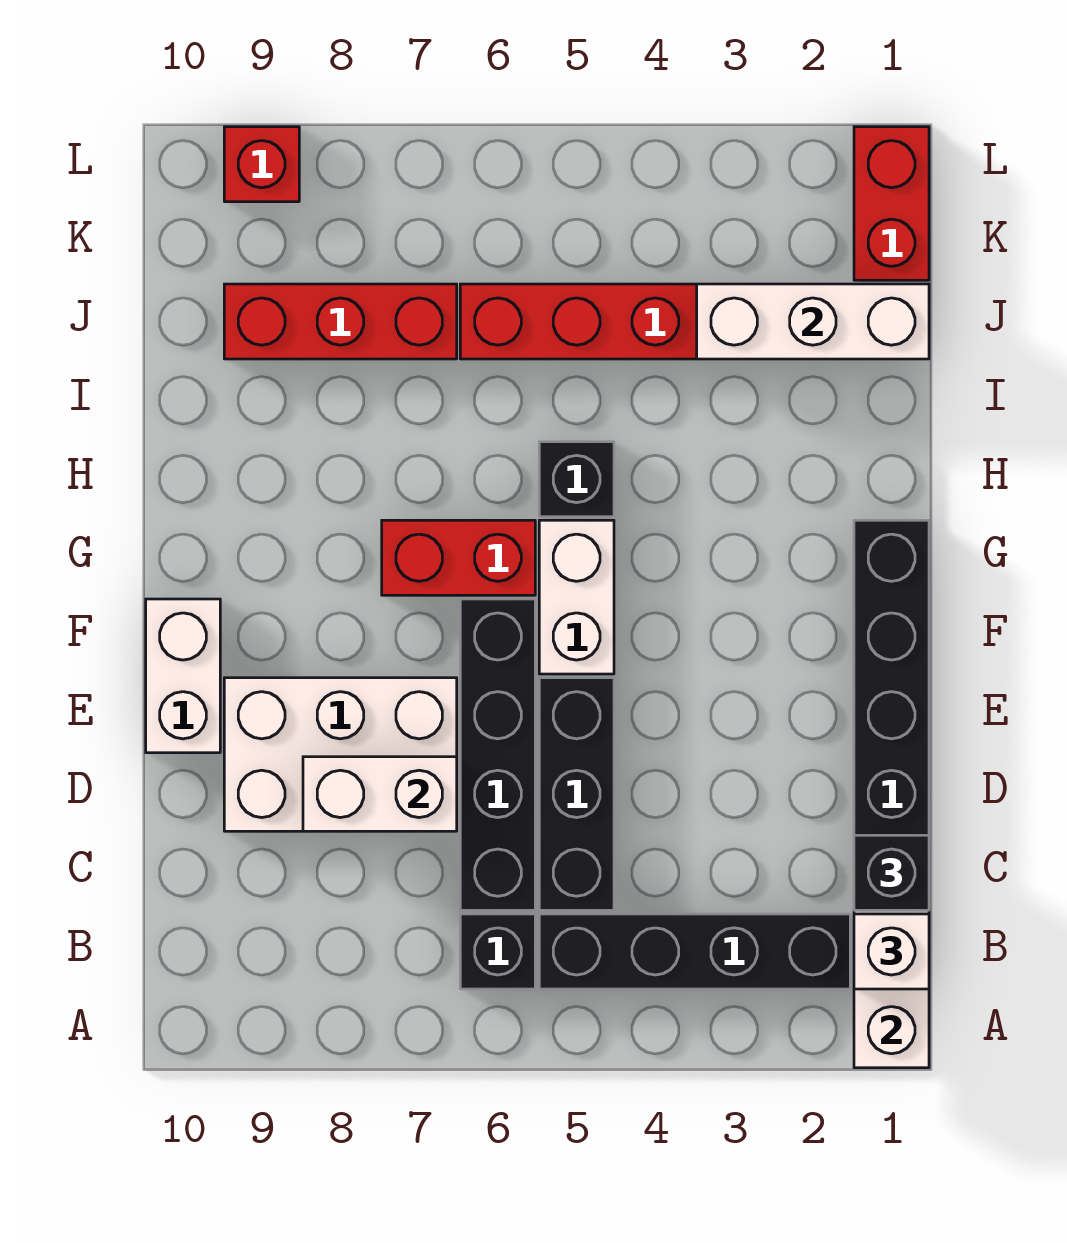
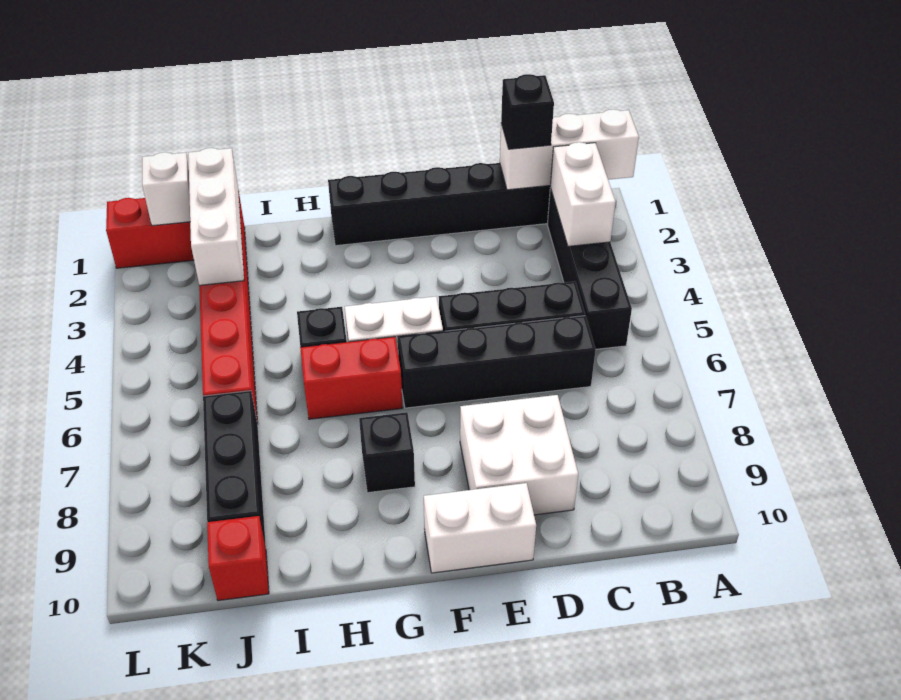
white brick B1 level 3 -> white brick K1 level 2
black brick B6 level 1 -> black brick G8 level 1
white brick D7:E9 level 1 -> white brick D8:E9 level 1
white brick D7:D8 level 2 -> white brick B2:B3 level 2
red brick G6:G7 level 1 -> red brick G6:H6 level 1
red brick J7:J9 level 1 -> black brick J7:J9 level 1
red brick L9 level 1 -> red brick J10 level 1

